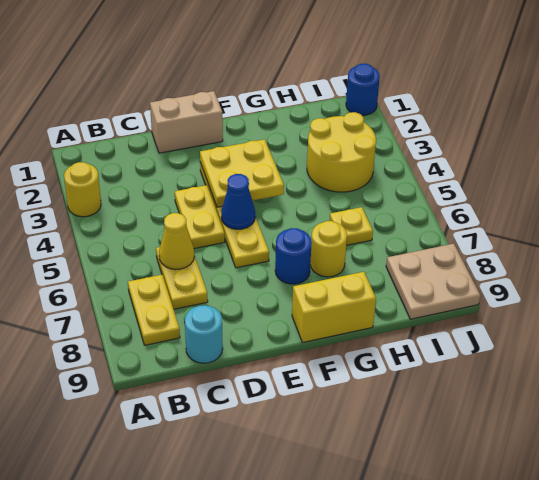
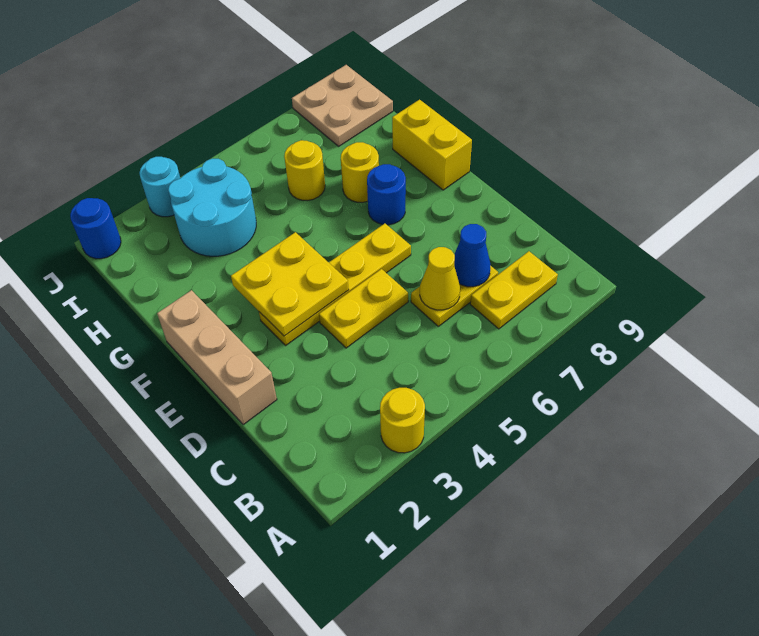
cyan round brick C9 level 1 -> cyan round brick J3 level 1
tan brick D1:E1 level 1 -> tan brick D1:F1 level 1
blue cone E5 level 2 -> blue cone C7 level 2
yellow round brick H3:I4 level 1 -> cyan round brick H3:I4 level 1
yellow plate H6 level 1 -> yellow round brick H6 level 1

